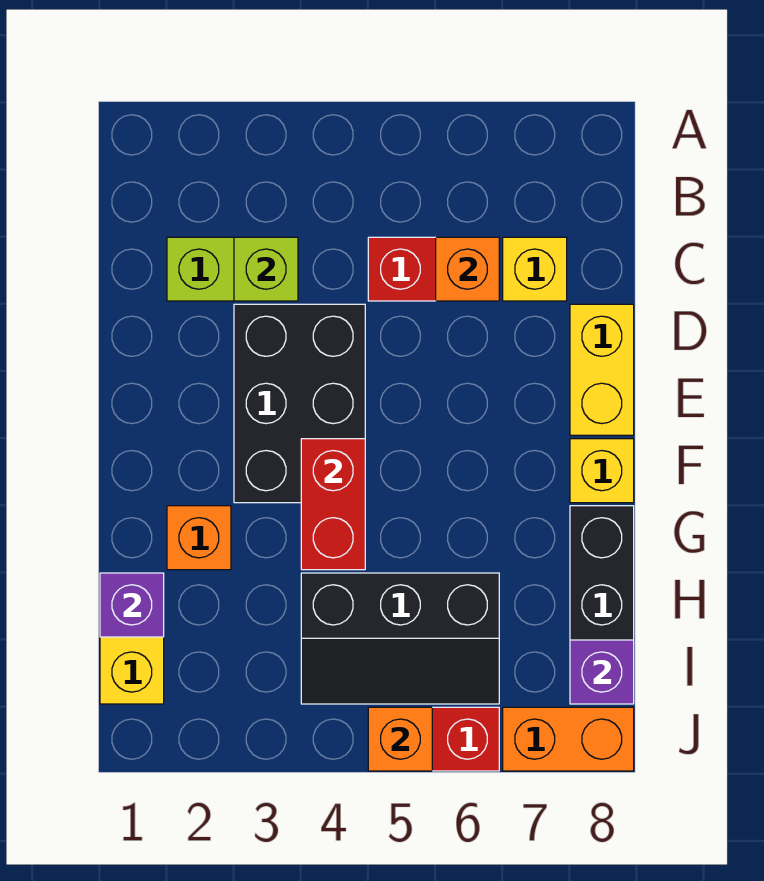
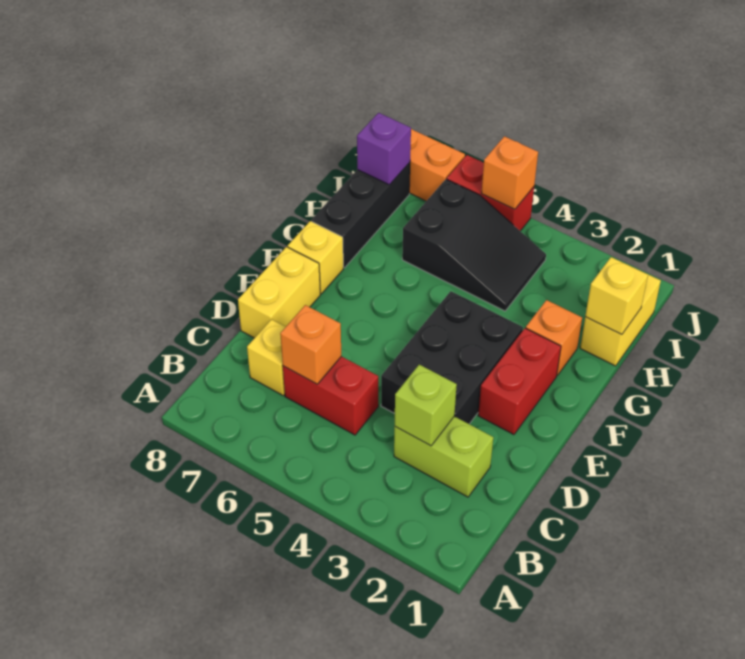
red brick F4:G4 level 2 -> red brick E2:F2 level 1
purple brick H1 level 2 -> yellow brick H1 level 2
black slope H4:I6 level 1 top H -> black slope H4:I6 level 1 top 6

